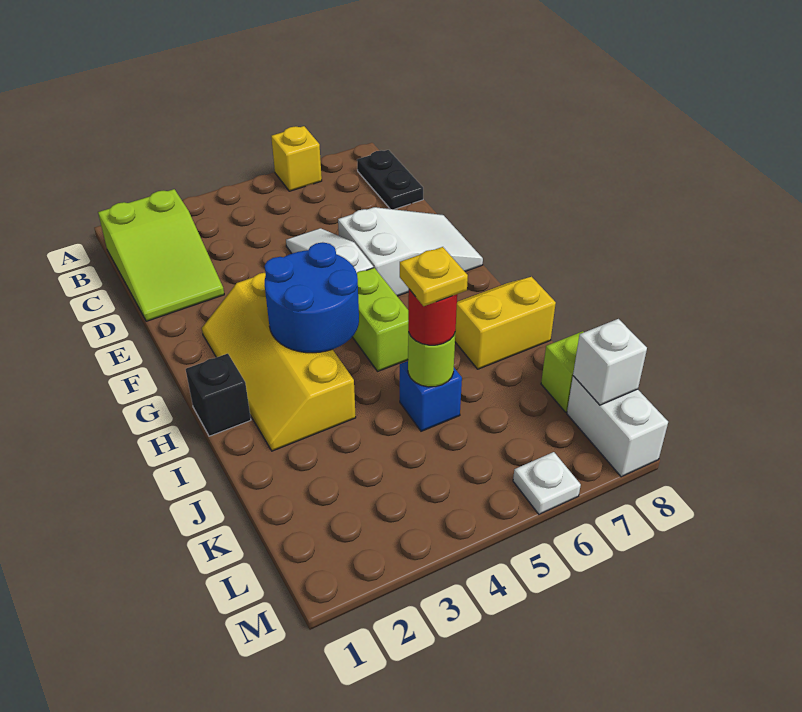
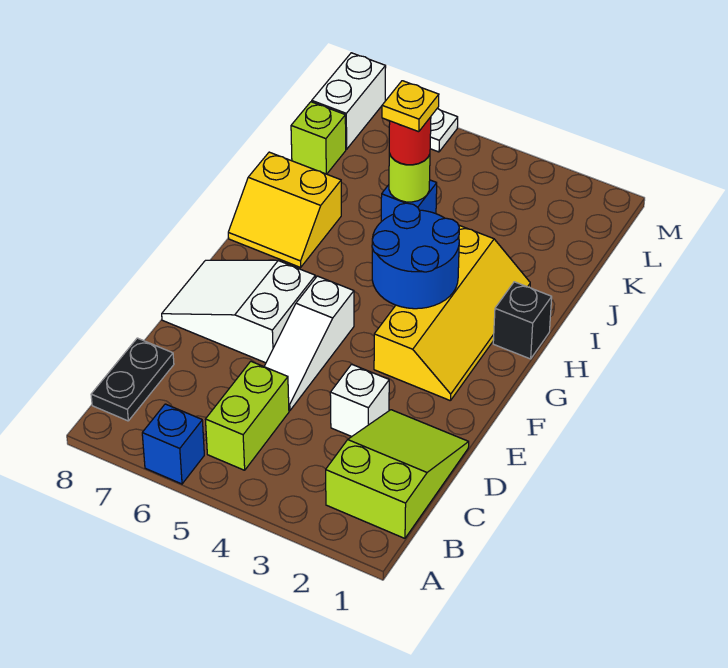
yellow brick A6 level 1 -> blue brick A6 level 1
lime brick G5:H5 level 1 -> lime brick B5:C5 level 1
white brick L8 level 2 -> white brick D3 level 1

